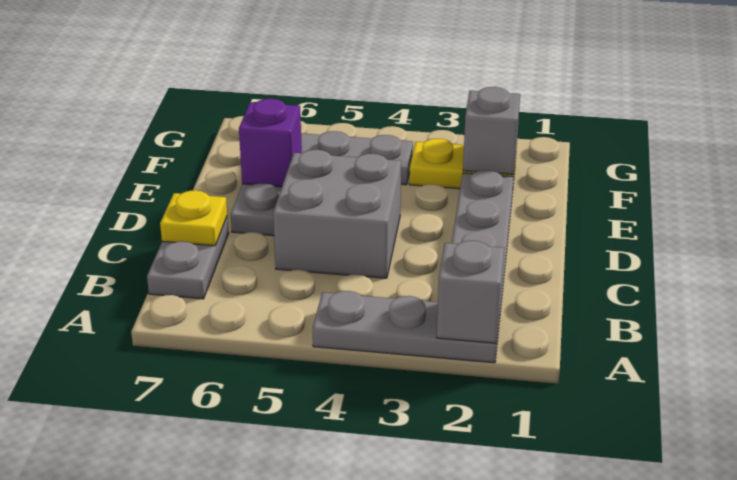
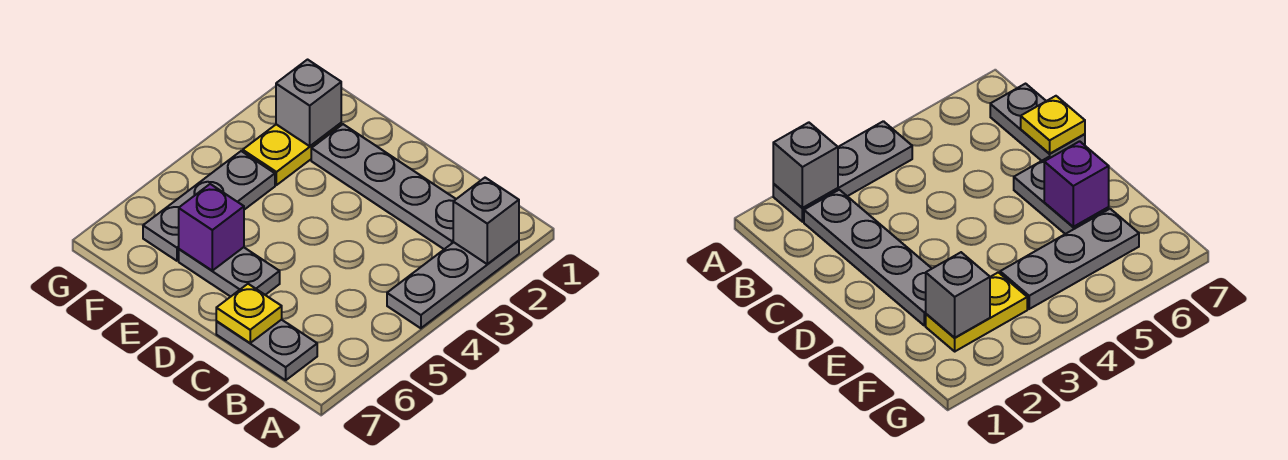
grey brick C4:D5 level 1 -> none

